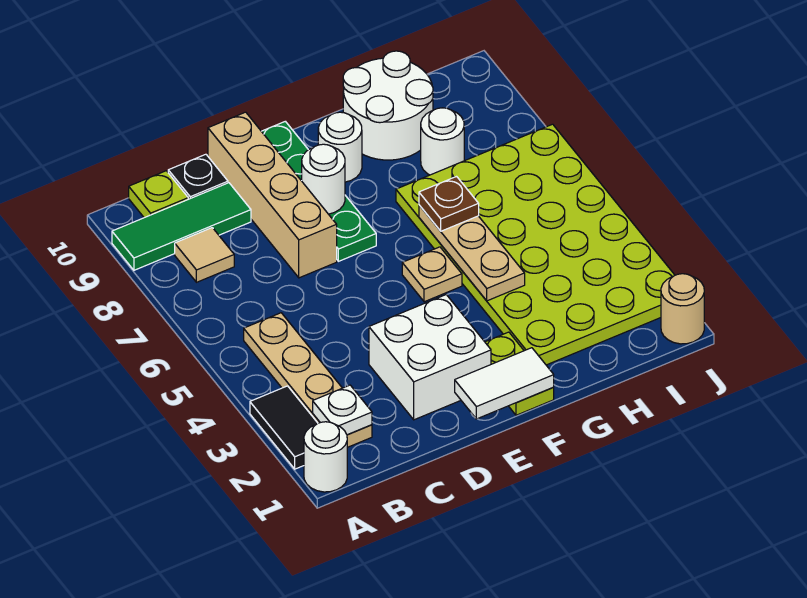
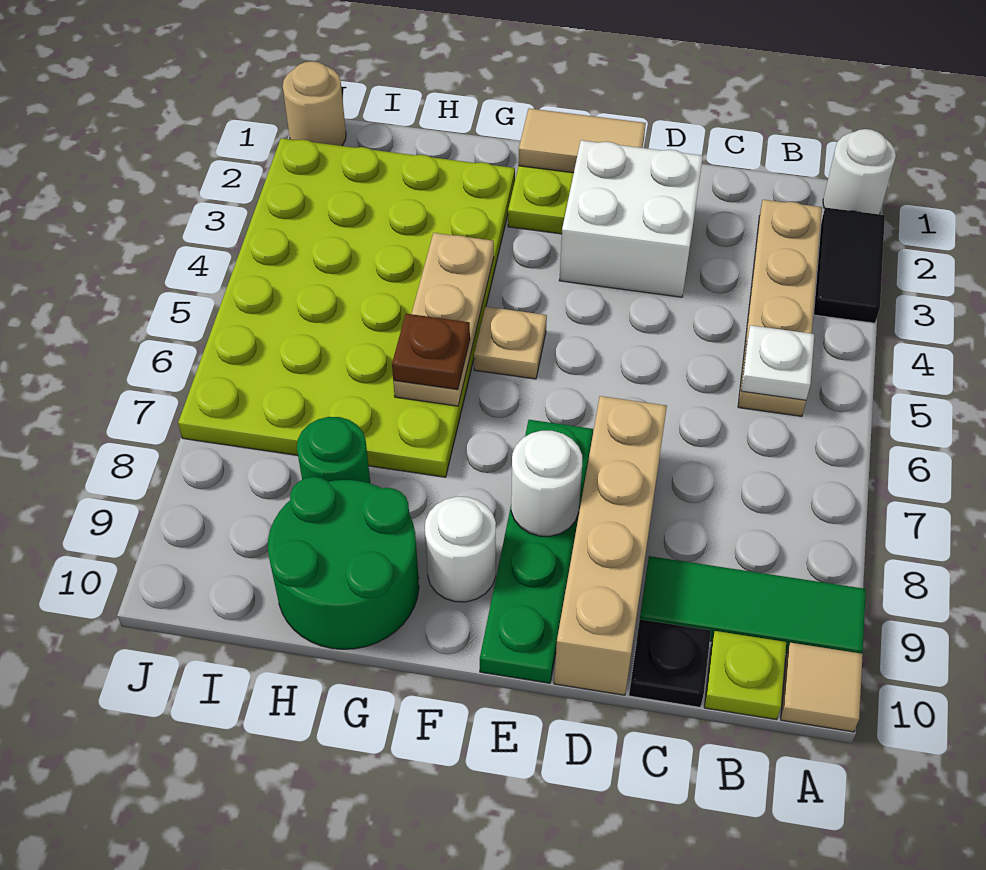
white plate B2 level 2 -> white plate B5 level 2
tan tile B8 level 1 -> tan tile A10 level 1
white tile E1:F1 level 2 -> tan tile E1:F1 level 2
white round brick G9:H10 level 1 -> green round brick G9:H10 level 1
white round brick H8 level 1 -> green round brick H8 level 1

